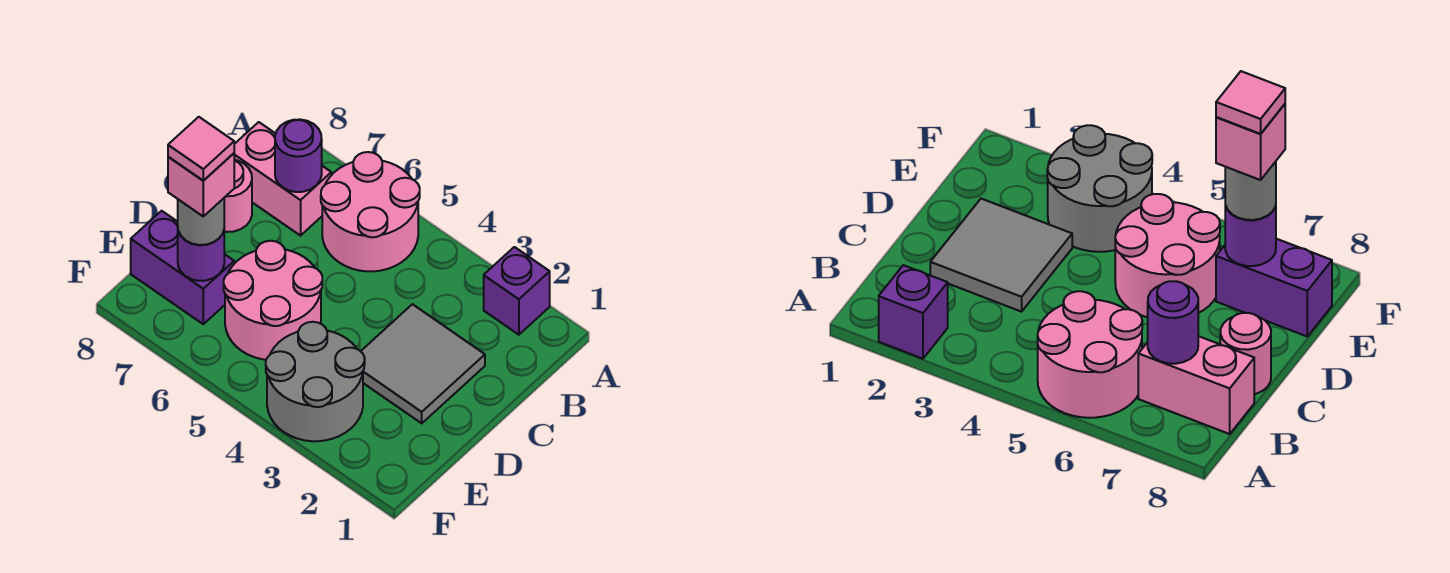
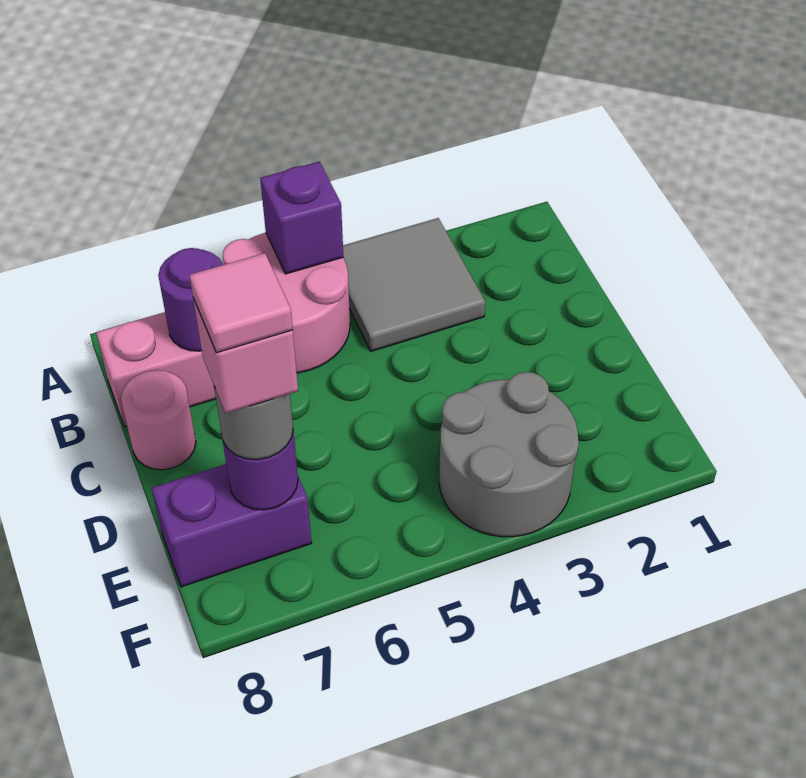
purple brick A2 level 1 -> purple brick A5 level 2
grey tile C2:D3 level 1 -> grey tile A3:B4 level 1
pink round brick D5:E6 level 1 -> none

